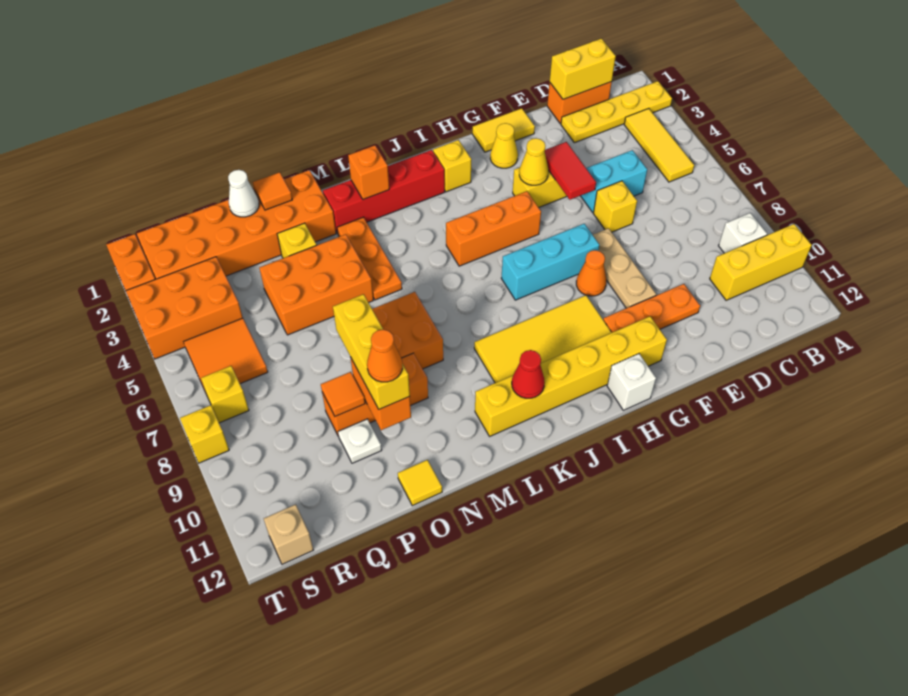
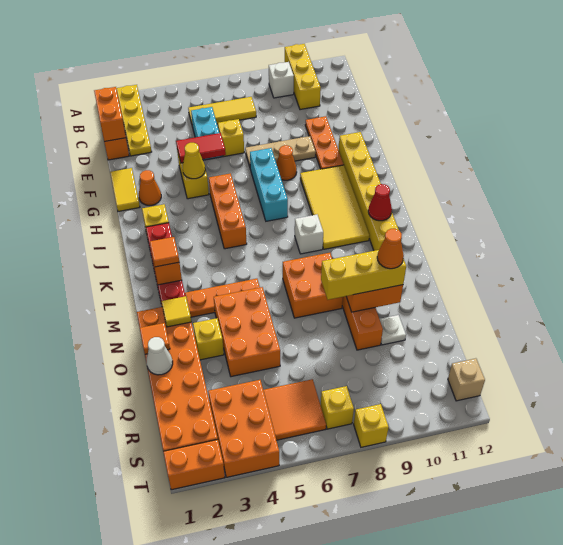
yellow tile B3:B5 level 1 -> yellow tile C5:C7 level 1
yellow brick C1:D1 level 2 -> orange brick C1:D1 level 2
yellow cone G2 level 1 -> orange cone G2 level 1
white brick H12 level 1 -> white brick K8 level 1
yellow tile O12 level 1 -> yellow tile N2 level 2
orange tile P9 level 2 -> orange tile L2 level 3

